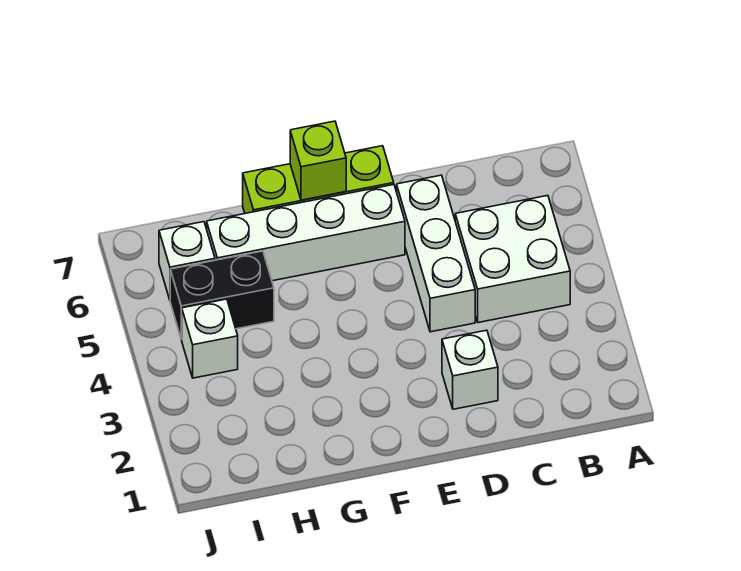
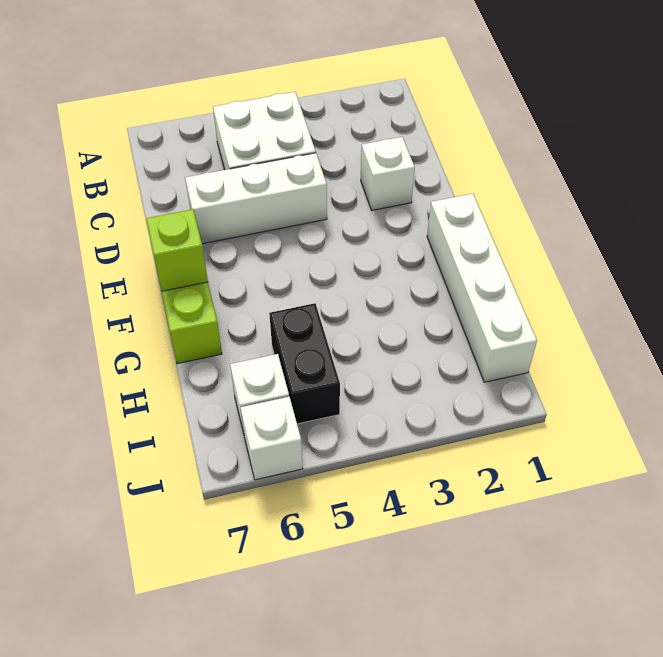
white brick E6:H6 level 1 -> white brick F1:I1 level 1
white brick I4 level 1 -> white brick J6 level 1

